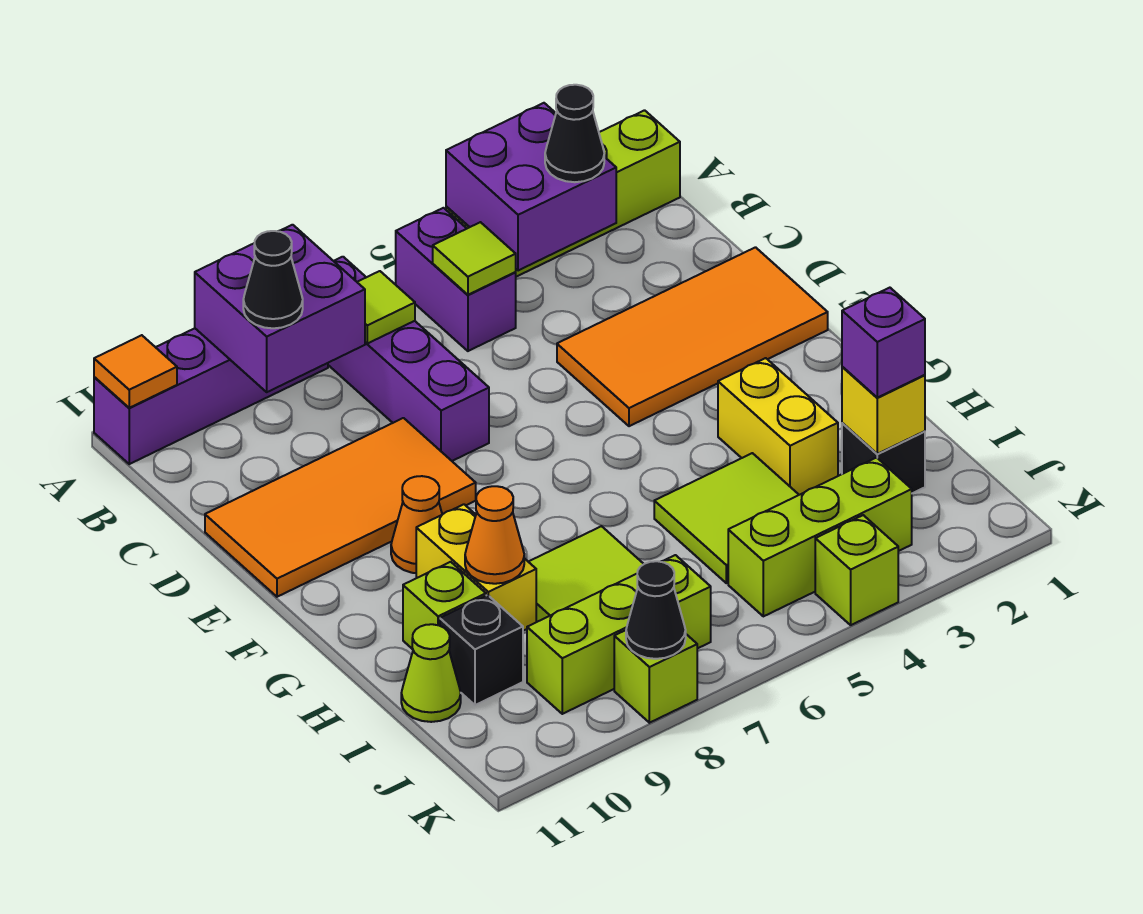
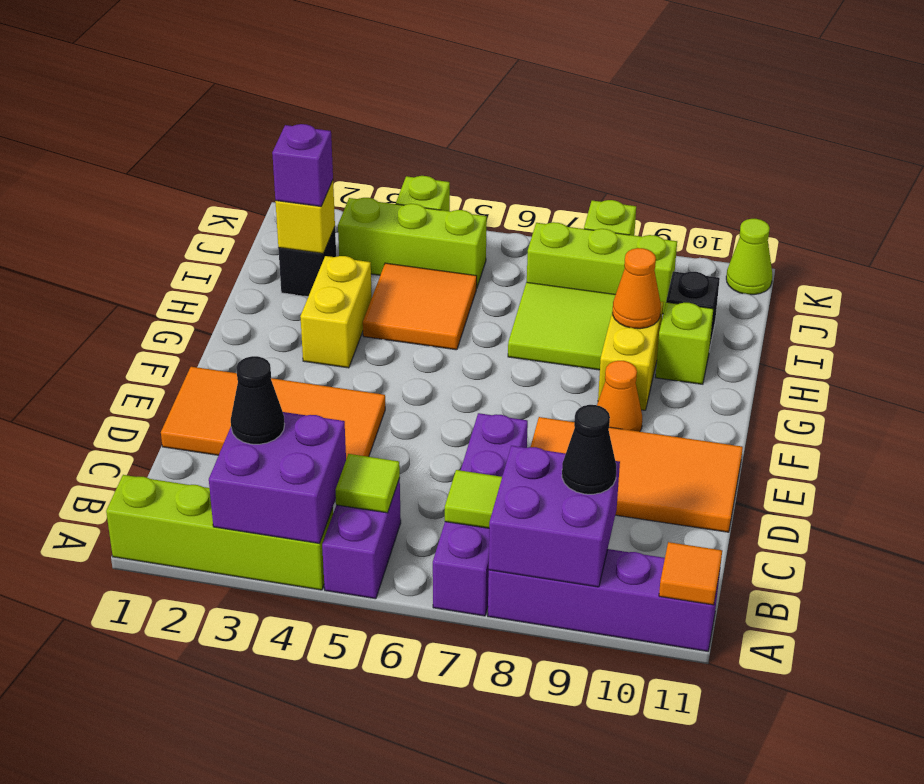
lime tile H4:I5 level 1 -> orange tile H4:I5 level 1
lime cone I11 level 1 -> lime cone K11 level 1
black cone K8 level 2 -> none

